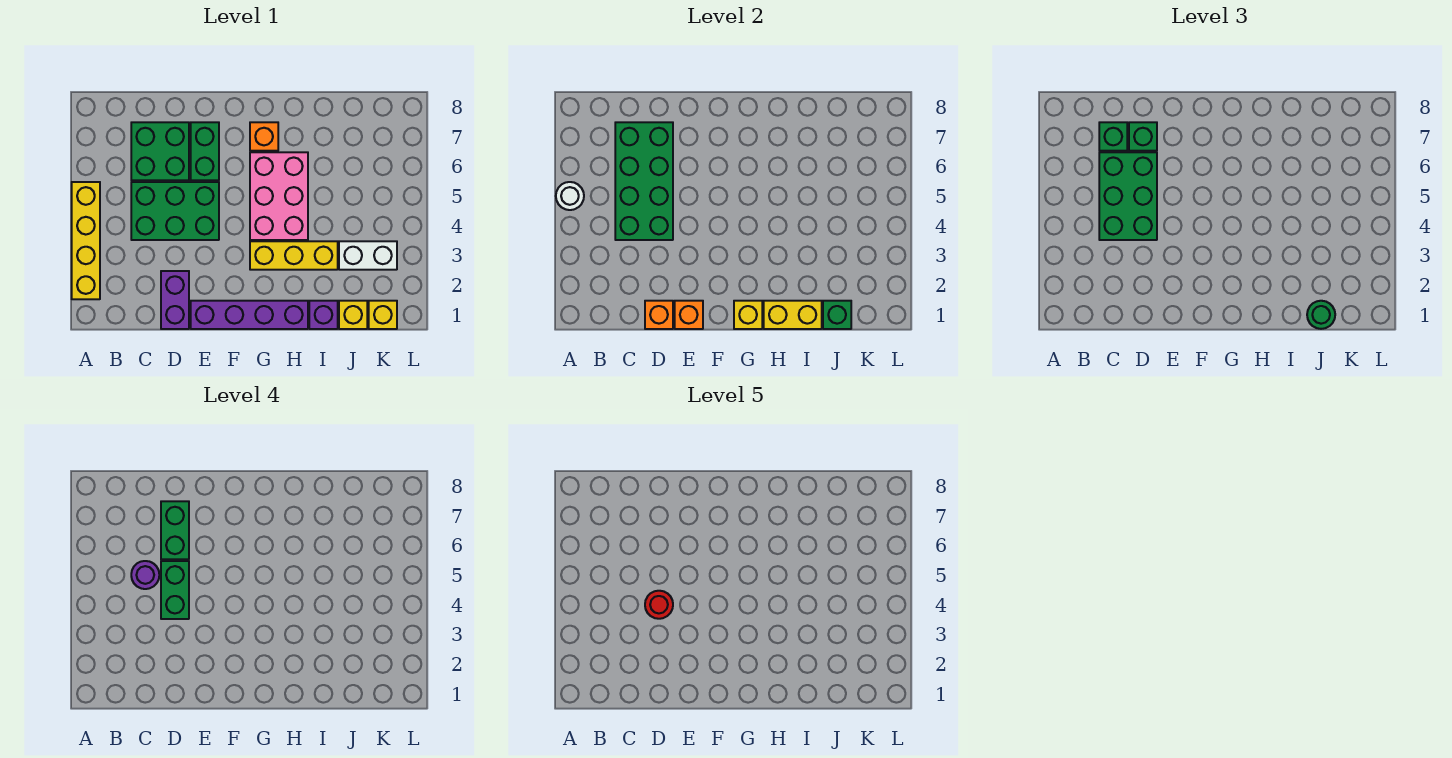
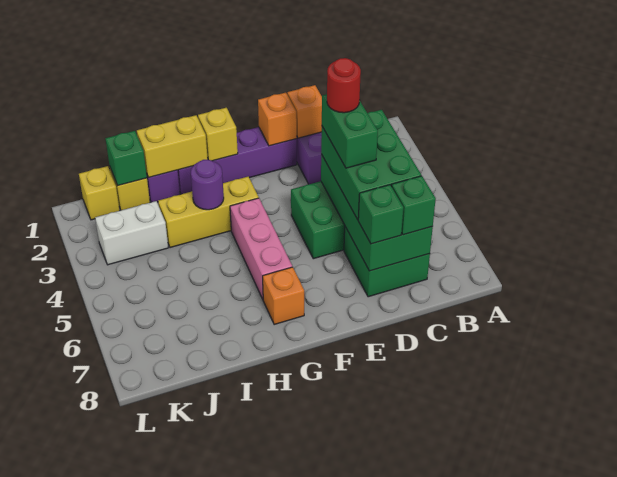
yellow brick A2:A5 level 1 -> none
white round brick A5 level 2 -> none
purple round brick C5 level 4 -> purple round brick H3 level 2
green brick D6:D7 level 4 -> none
green brick E6:E7 level 1 -> none
pink brick G4:H6 level 1 -> pink brick G4:G6 level 1
green round brick J1 level 3 -> none

